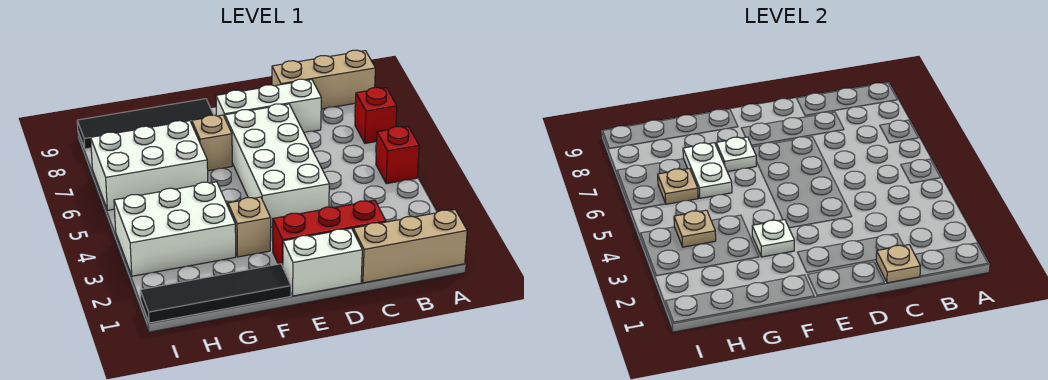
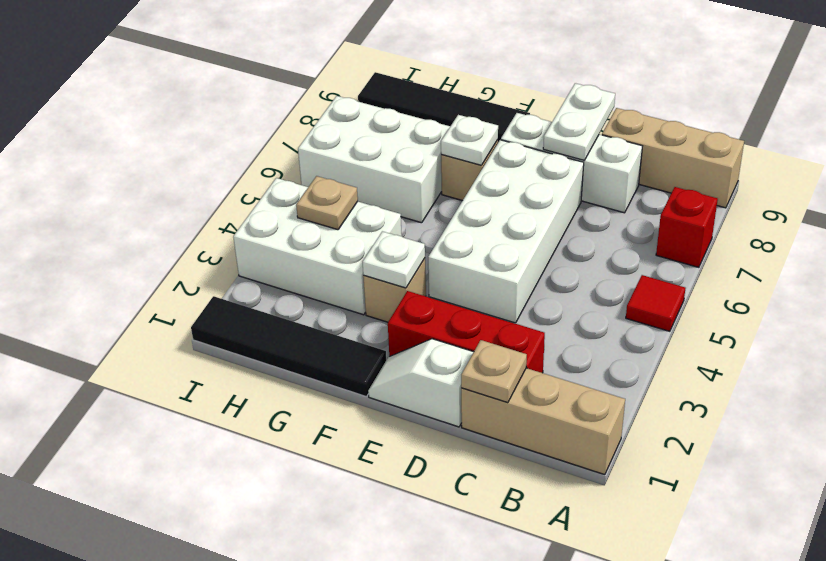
red brick A5 level 1 -> red tile A5 level 1
white brick D1:E1 level 1 -> white slope D1:E1 level 1 top D
white plate G6:G7 level 2 -> white plate D8:D9 level 2
tan plate H6 level 2 -> none

